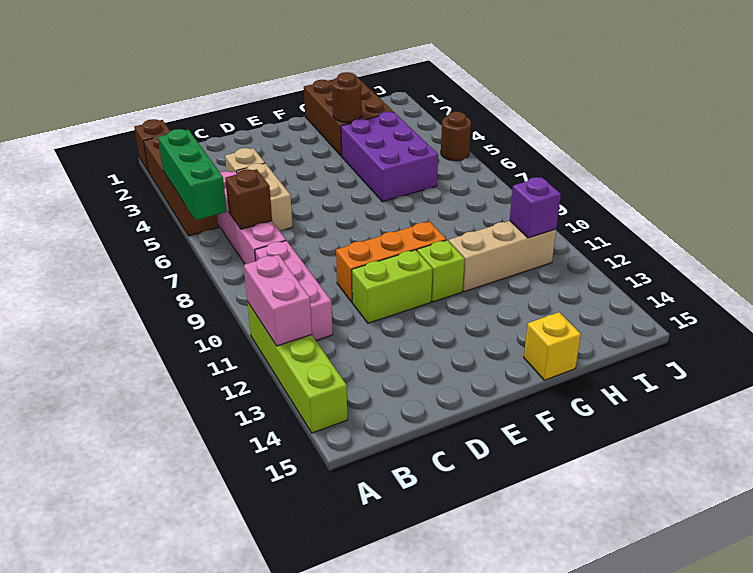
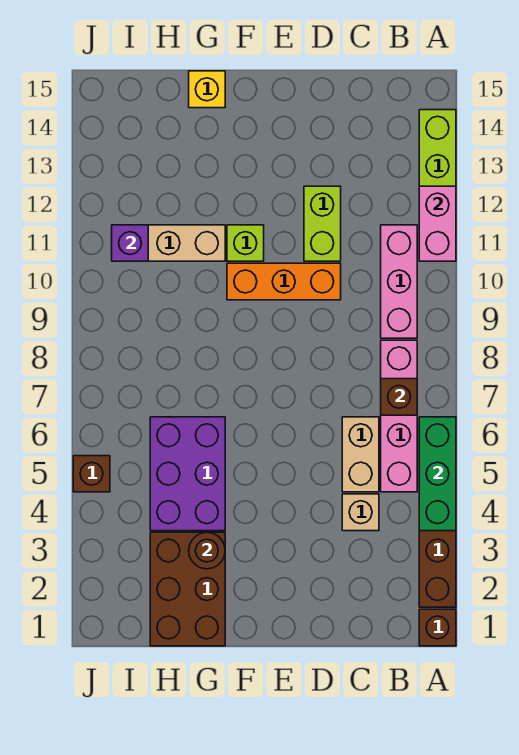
lime brick D11:E11 level 1 -> lime brick D11:D12 level 1
brown round brick J5 level 1 -> brown brick J5 level 1

